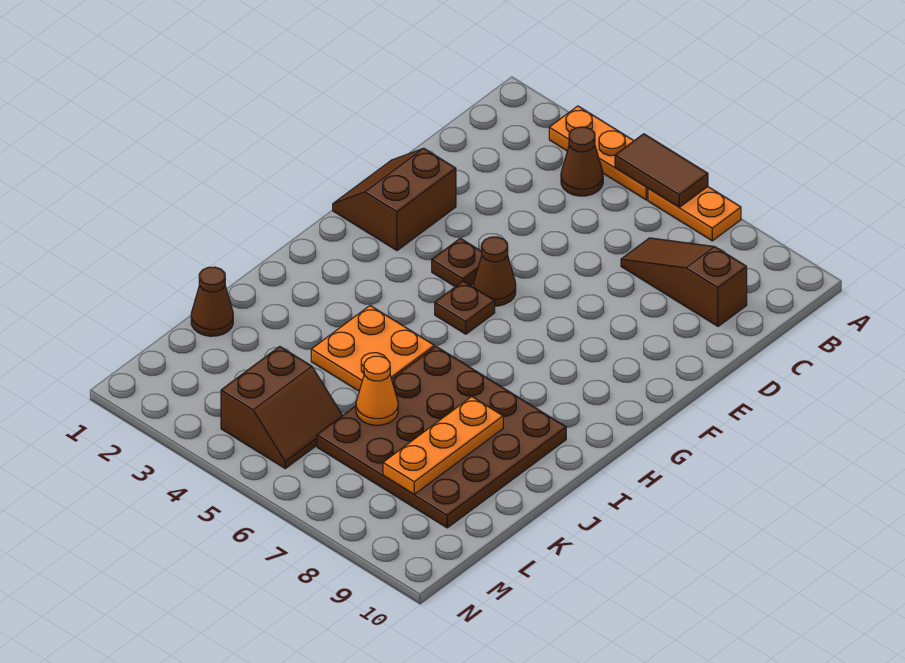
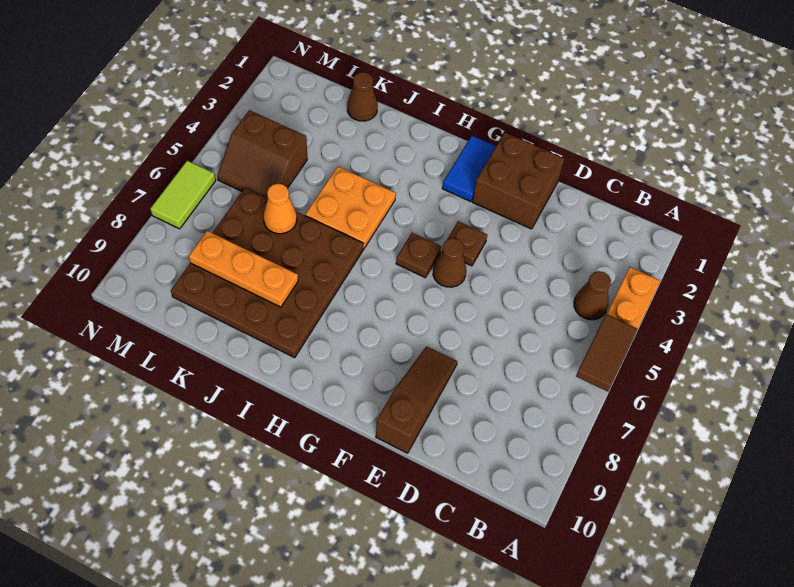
orange plate A6:A7 level 1 -> none
brown slope C7:C9 level 1 top 9 -> brown slope E8:E10 level 1 top 10
brown slope E1:F2 level 1 top 2 -> brown brick E1:F2 level 1
none -> blue tile G1:G2 level 1
none -> lime tile N6:N7 level 1

